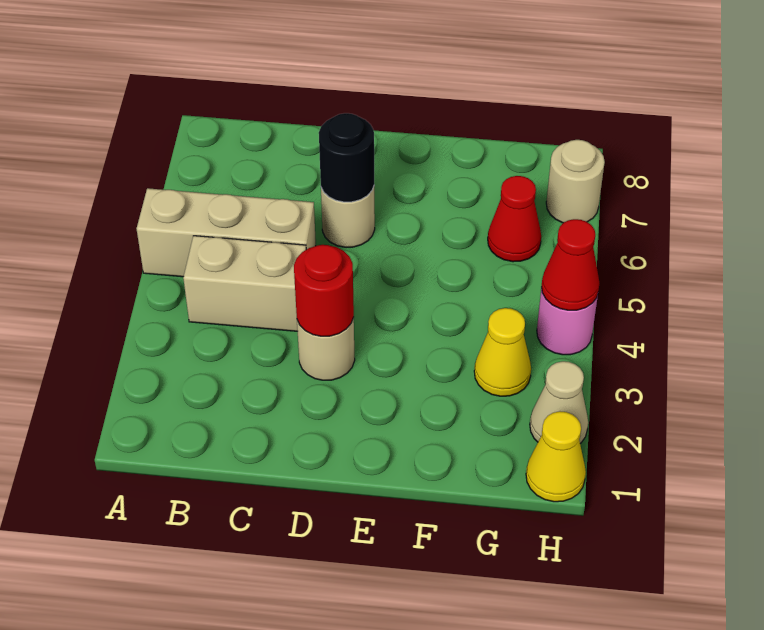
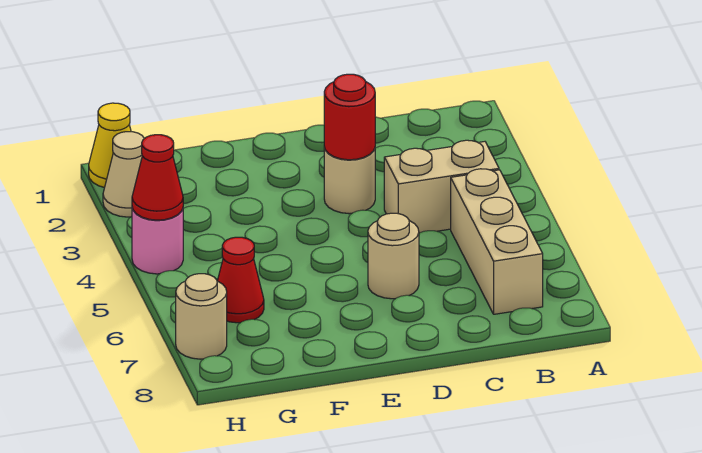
tan brick A5:C5 level 1 -> tan brick B5:B7 level 1
black round brick D6 level 2 -> none
yellow cone G3 level 1 -> none

